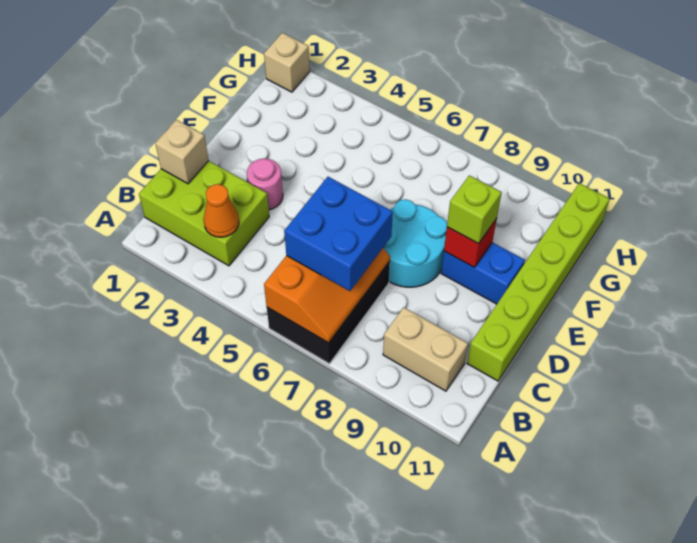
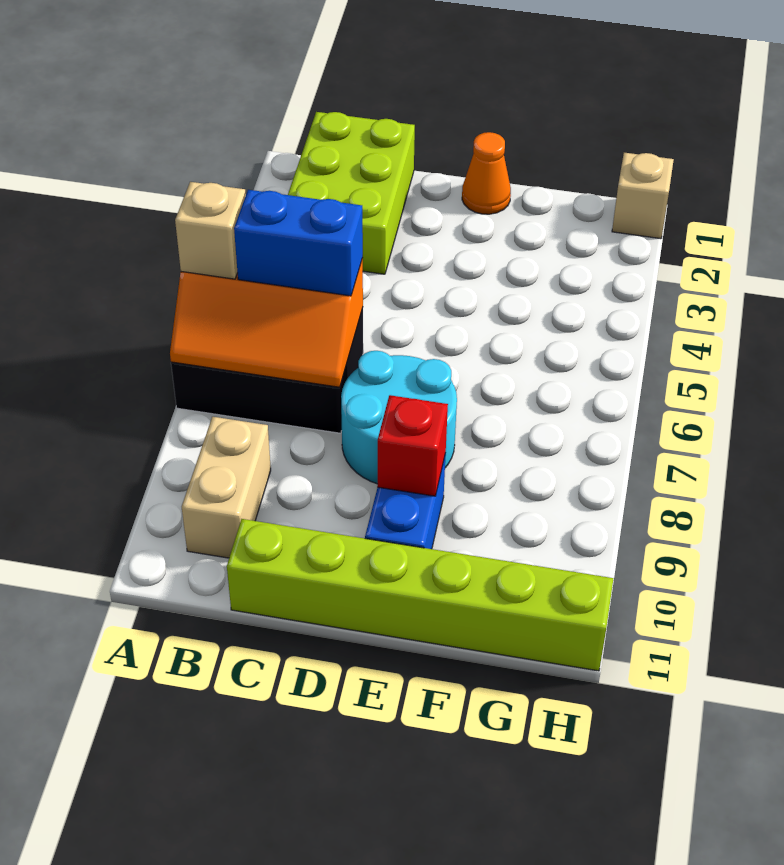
orange cone B3 level 2 -> orange cone E1 level 1
blue brick B6:C7 level 3 -> blue brick B6:C6 level 3
tan brick C1 level 2 -> tan brick A6 level 3
pink round brick D3 level 1 -> none
lime brick E9 level 3 -> none

